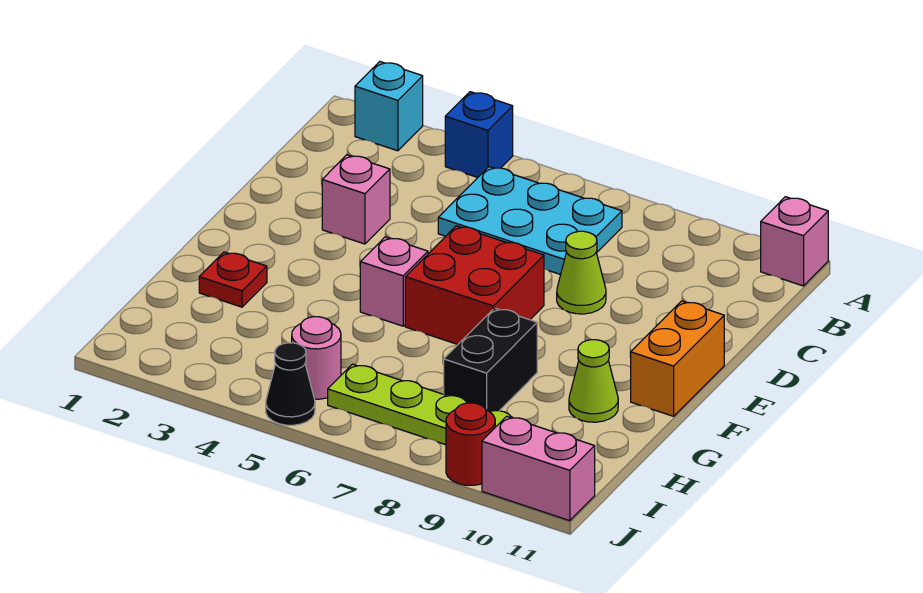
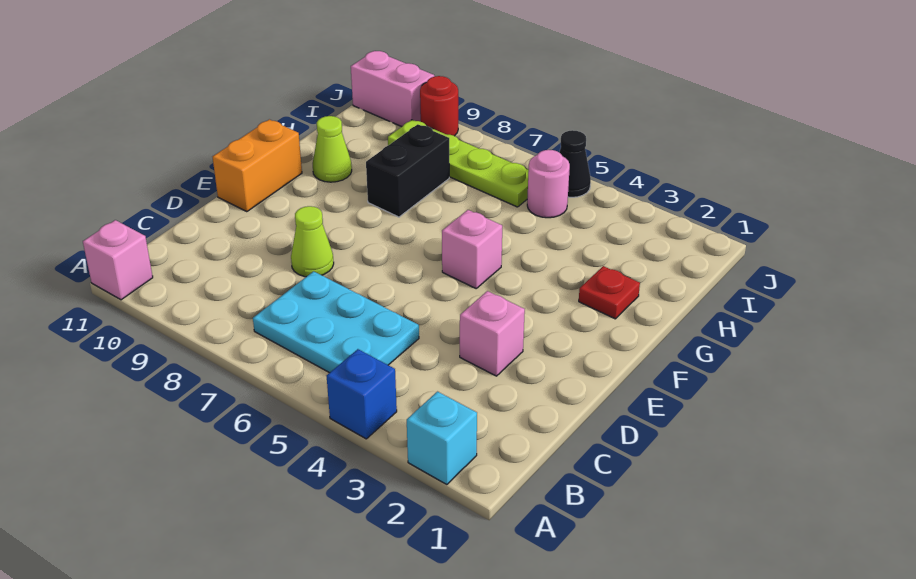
red brick E6:F7 level 1 -> none

